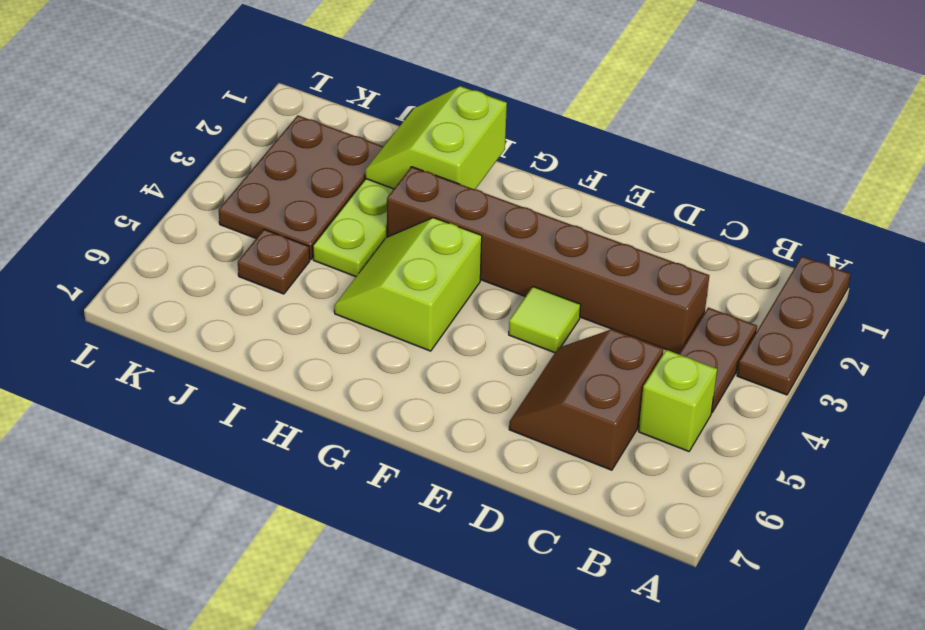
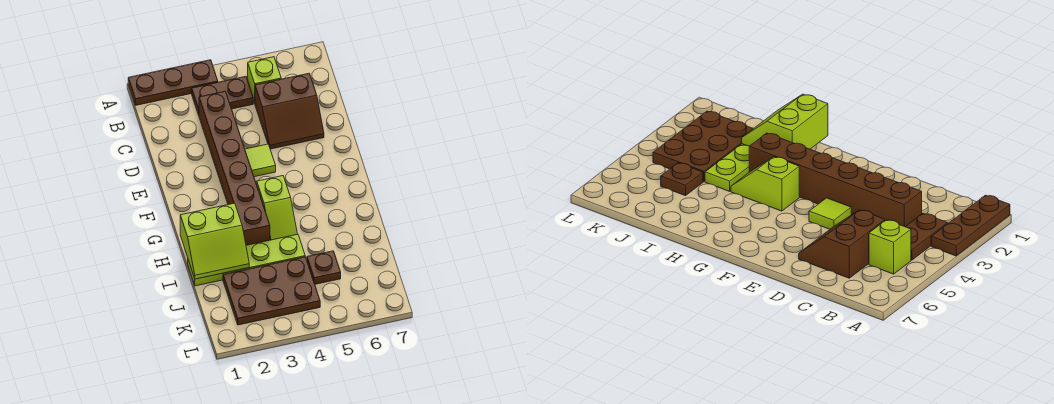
lime slope G4:H5 level 1 top G -> lime slope G4:H4 level 1 top G

